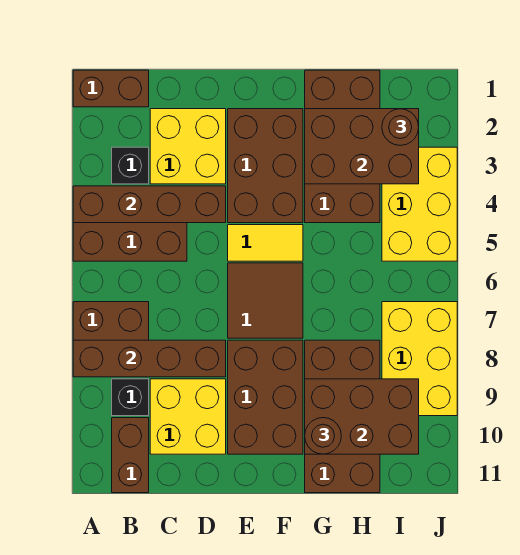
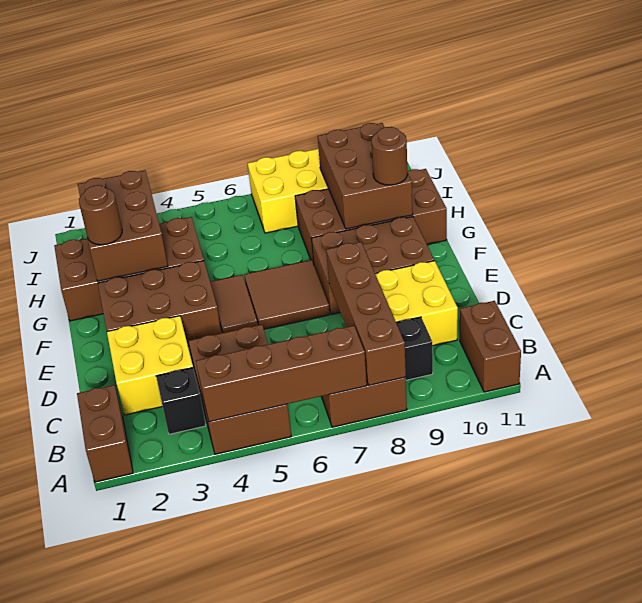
brown brick A4:D4 level 2 -> brown brick A4:A7 level 2
brown brick B10:B11 level 1 -> brown brick A11:B11 level 1
yellow tile E5:F5 level 1 -> brown tile E5:F5 level 1
brown round brick I2 level 3 -> brown round brick G2 level 3
yellow brick I3:J5 level 1 -> none

